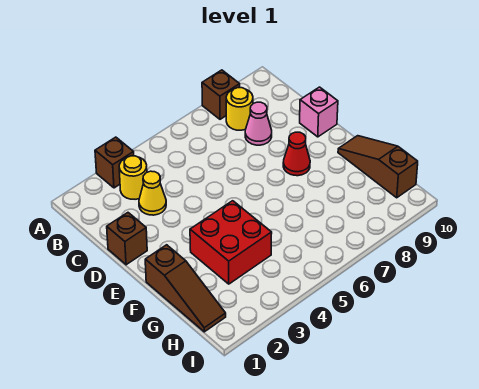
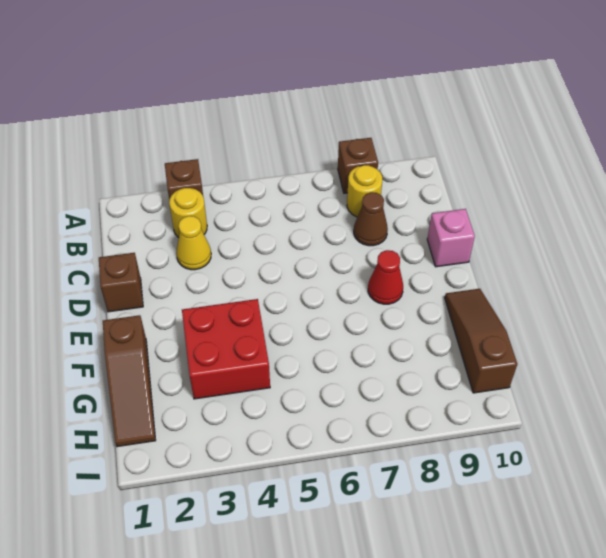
pink cone C8 level 1 -> brown cone C8 level 1

